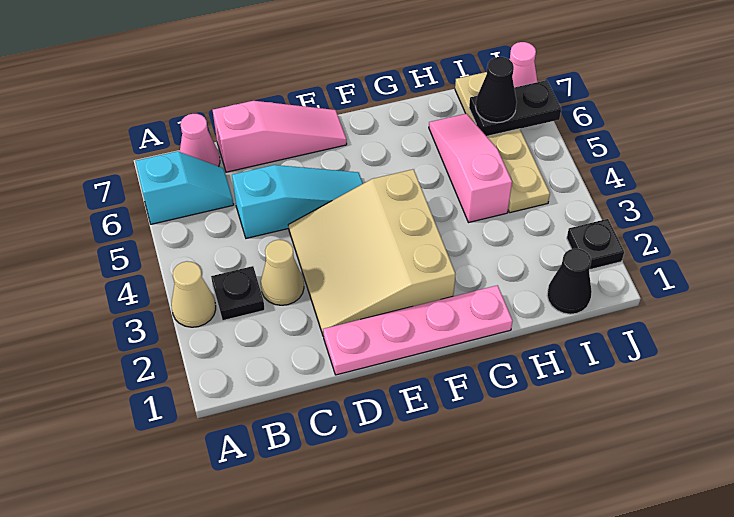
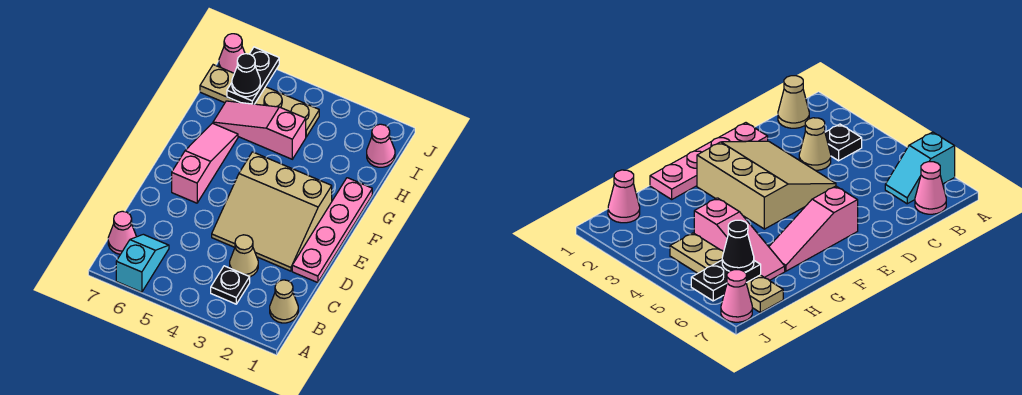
tan cone A3 level 1 -> tan cone B1 level 1
cyan slope C5:E5 level 1 top C -> none
pink slope C7:E7 level 1 top C -> pink slope E6:G6 level 1 top E
black cone I1 level 1 -> pink cone I1 level 1
black plate J2 level 1 -> none

